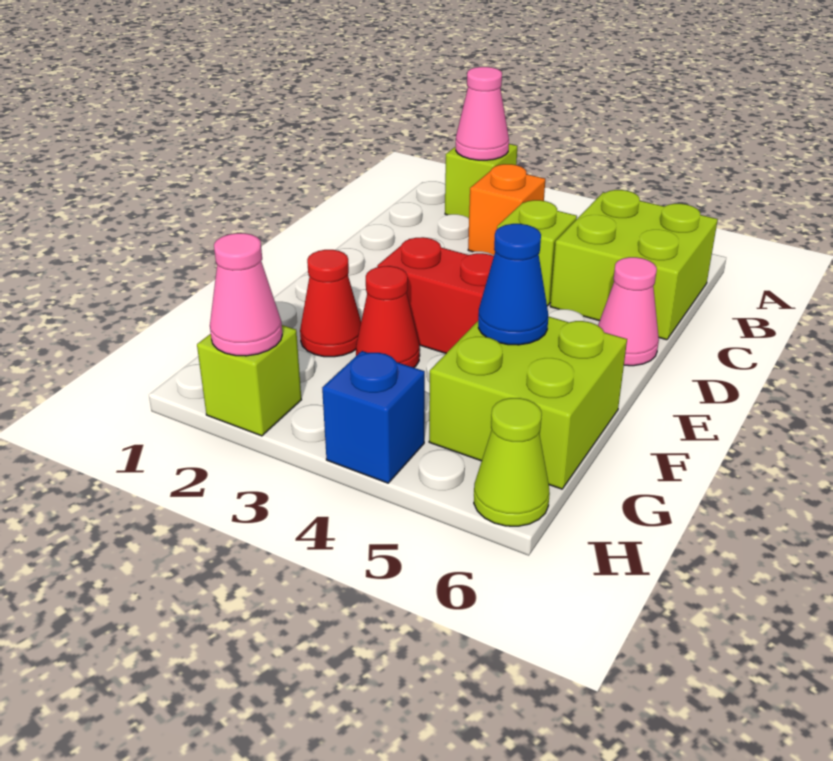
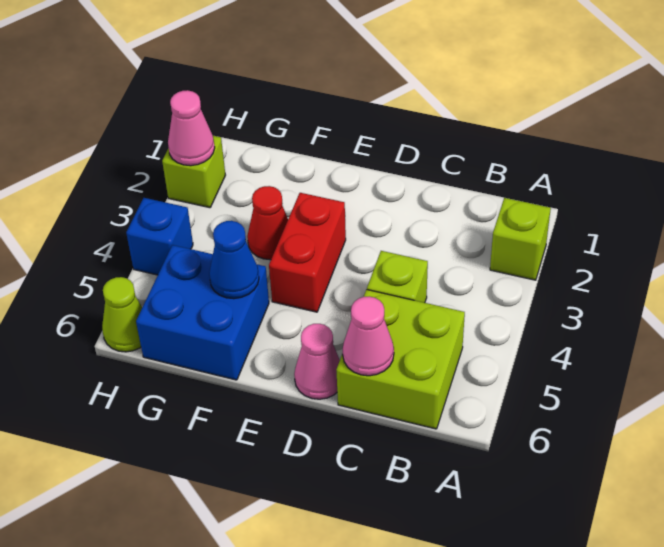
pink cone A2 level 2 -> pink cone C6 level 2
orange brick B3 level 1 -> none
red cone F2 level 1 -> none
lime brick F5:G6 level 1 -> blue brick F5:G6 level 1

